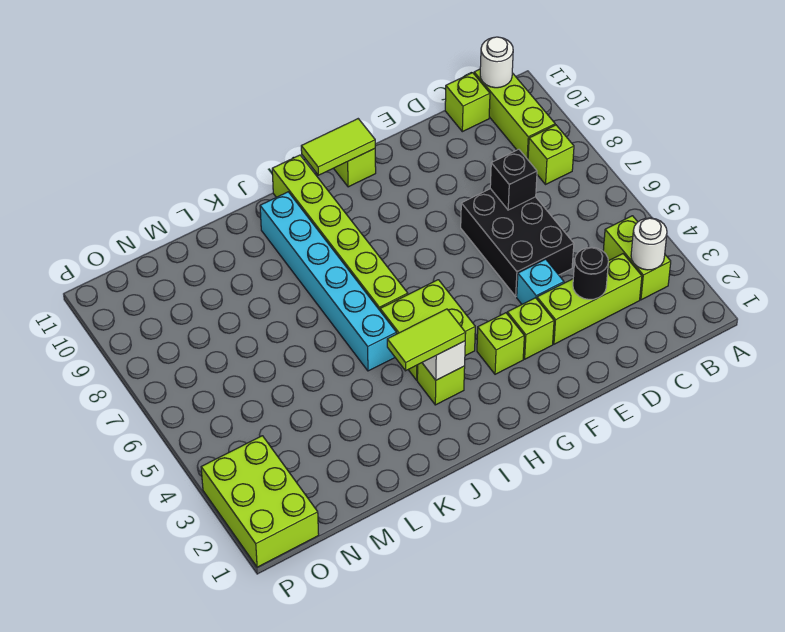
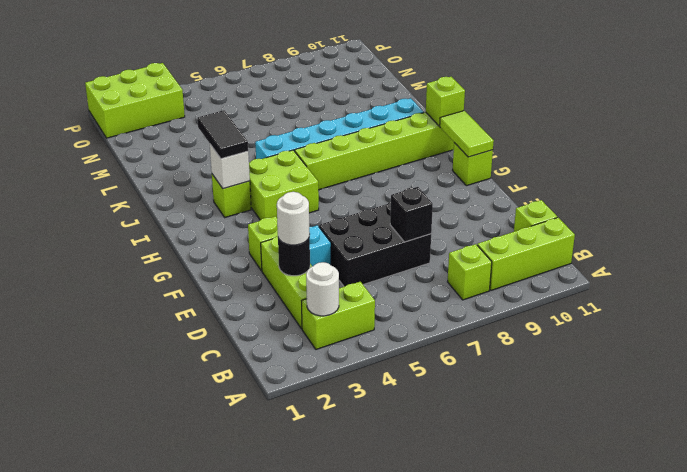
white round brick B11 level 2 -> white round brick D3 level 3
lime brick G3 level 1 -> lime brick I11 level 2
lime tile I3:J3 level 3 -> black tile I3:J3 level 3

